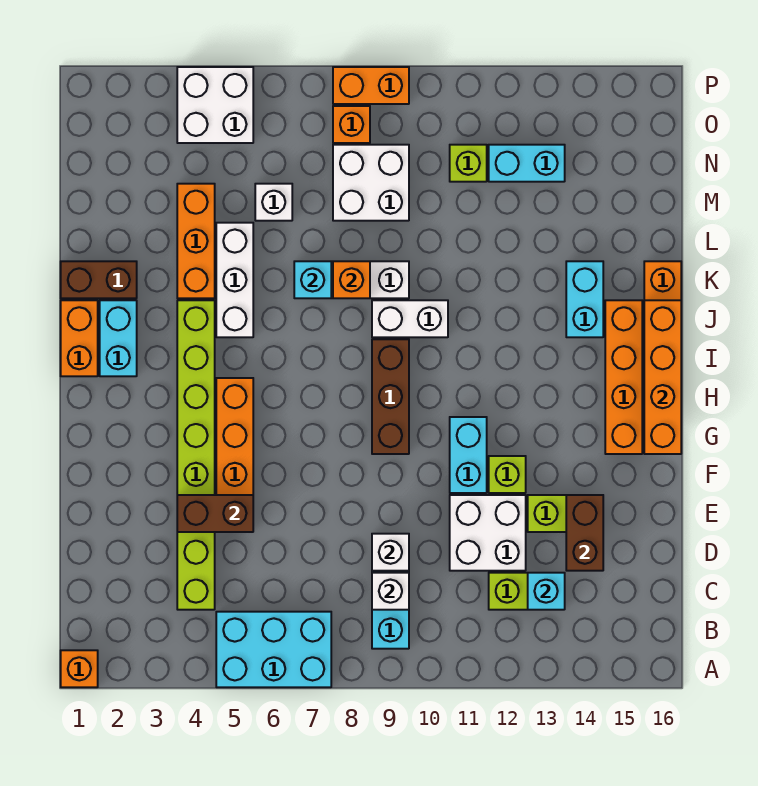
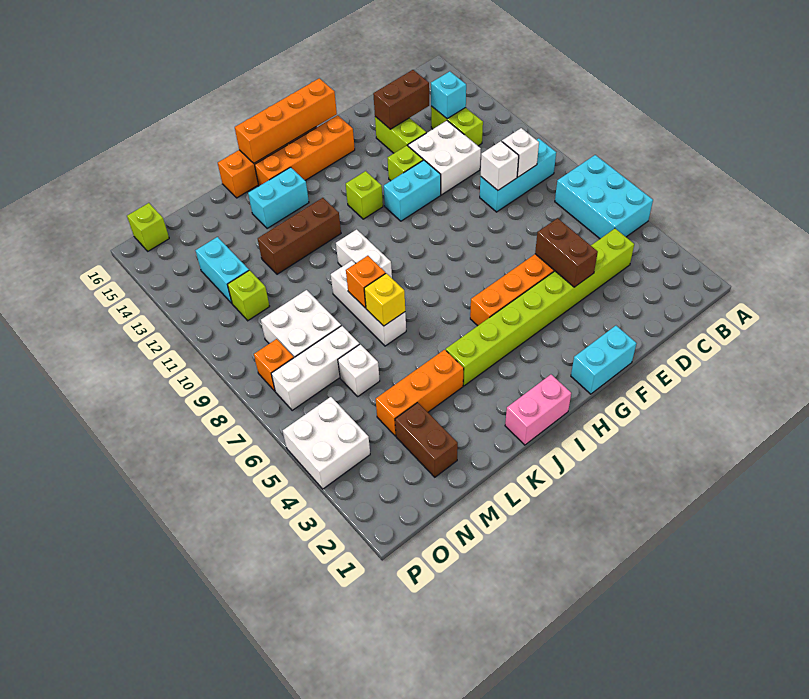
orange brick A1 level 1 -> none
brown brick G9:I9 level 1 -> brown brick J12:L12 level 1
none -> lime brick H12 level 1
orange brick I1:J1 level 1 -> pink brick I1:J1 level 1
cyan brick I2:J2 level 1 -> cyan brick F1:G1 level 1
white brick J5:L5 level 1 -> white brick M7:O7 level 1
brown brick K1:K2 level 1 -> brown brick M2:M3 level 1
cyan brick K7 level 2 -> yellow brick K7 level 2
none -> lime brick O16 level 1
orange brick P8:P9 level 1 -> none

